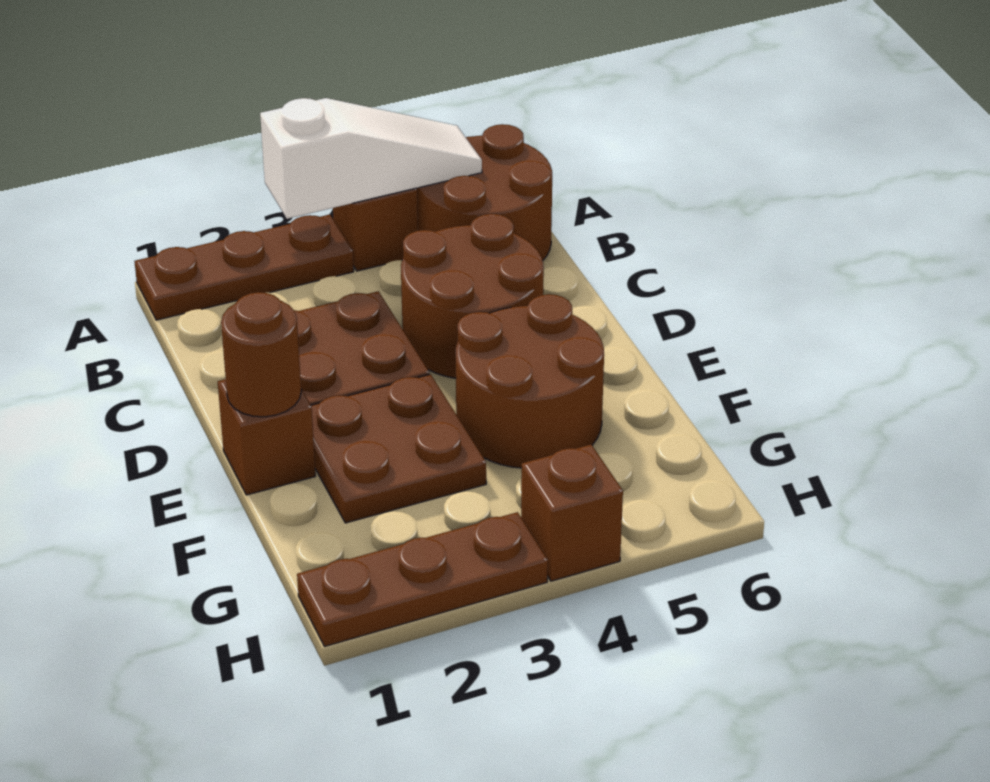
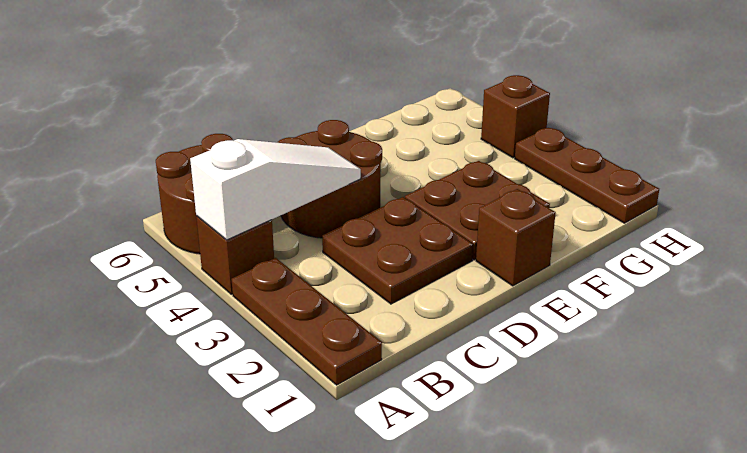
white slope A3:A5 level 2 top 3 -> white slope A4:C4 level 2 top A
brown round brick E1 level 2 -> none
brown round brick E4:F5 level 1 -> none

